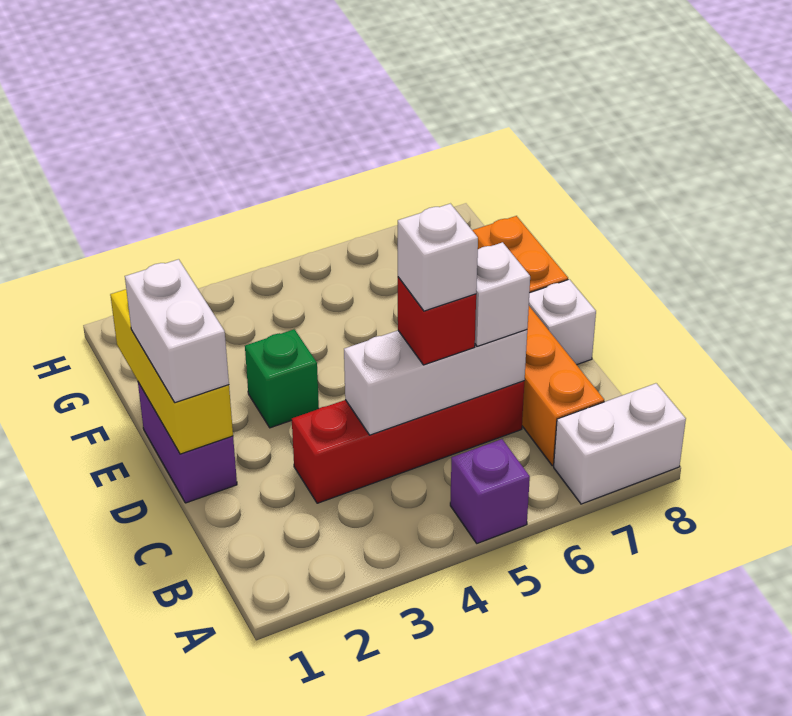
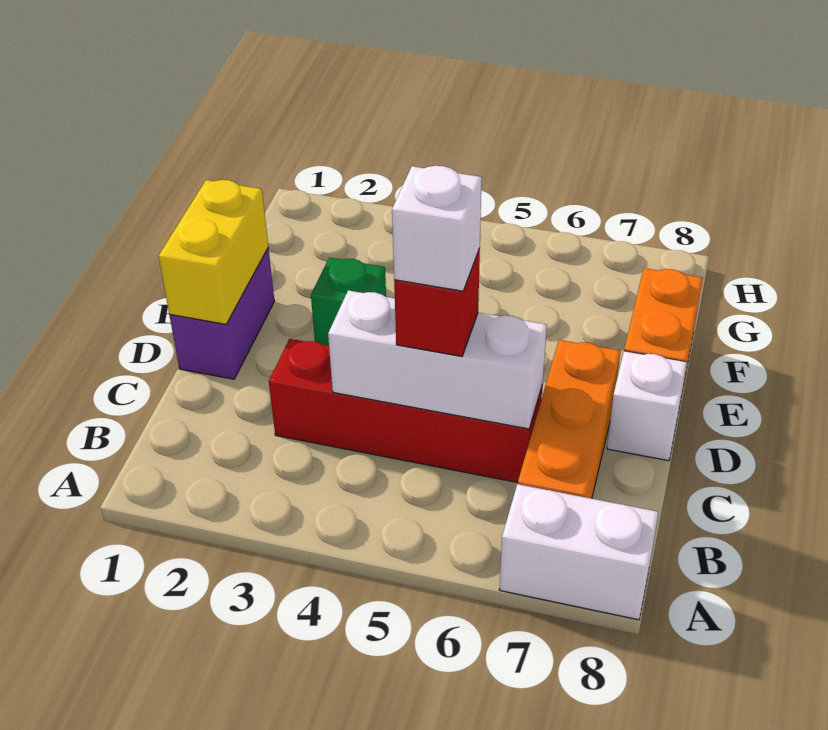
purple brick A5 level 1 -> none
white brick C6 level 3 -> none
yellow brick D1:F1 level 2 -> yellow brick D1:E1 level 2
white brick D1:E1 level 3 -> none

